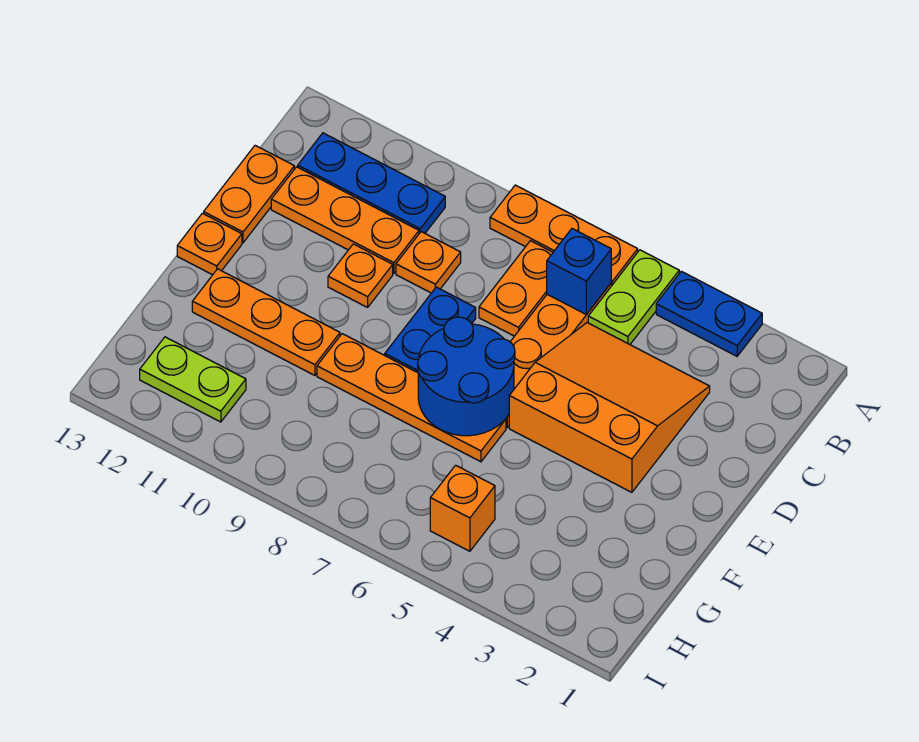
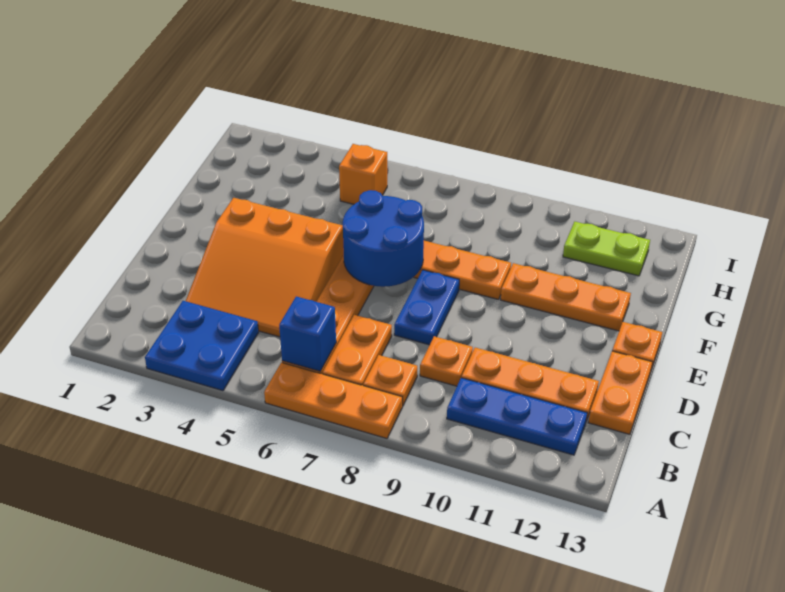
blue plate A3:A4 level 1 -> blue plate A3:B4 level 1
lime plate A5:B5 level 1 -> none
orange plate D10 level 1 -> orange plate B8 level 1

